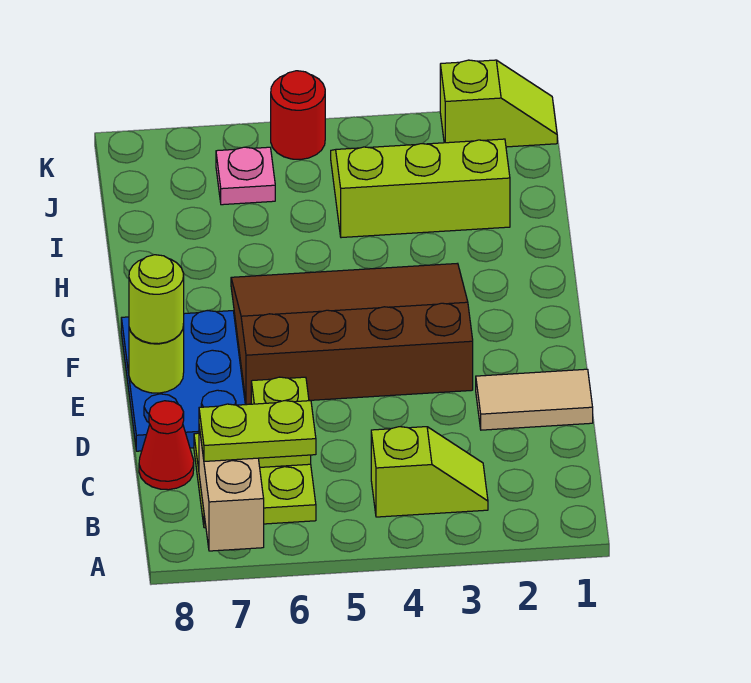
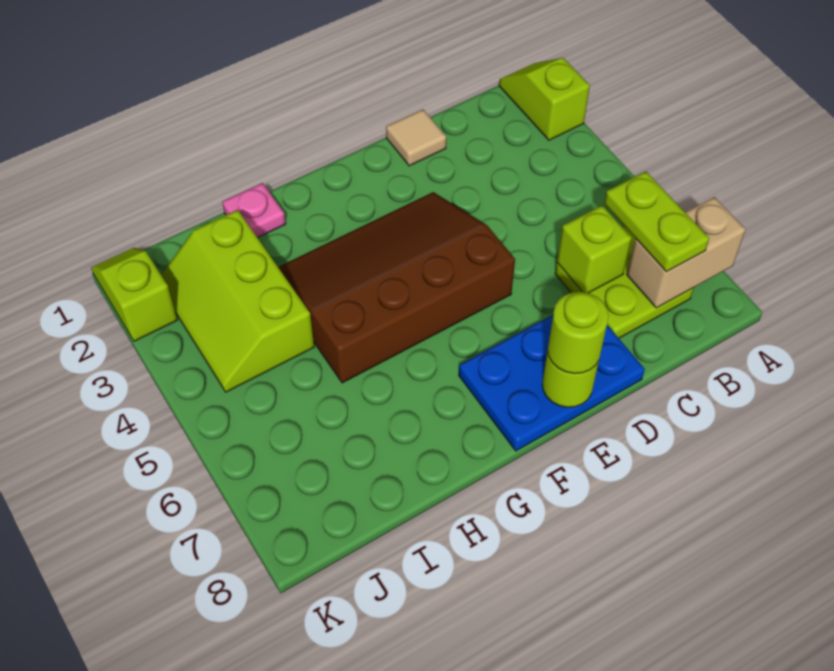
lime slope B3:B4 level 1 top 4 -> lime slope A1:A2 level 1 top 2
red cone C8 level 1 -> none
tan tile D1:D2 level 1 -> tan tile D1 level 1
brown slope E3:G6 level 1 top E -> brown slope E3:H5 level 1 top 5
pink plate J6 level 1 -> pink plate H1 level 1
red round brick K5 level 1 -> none

